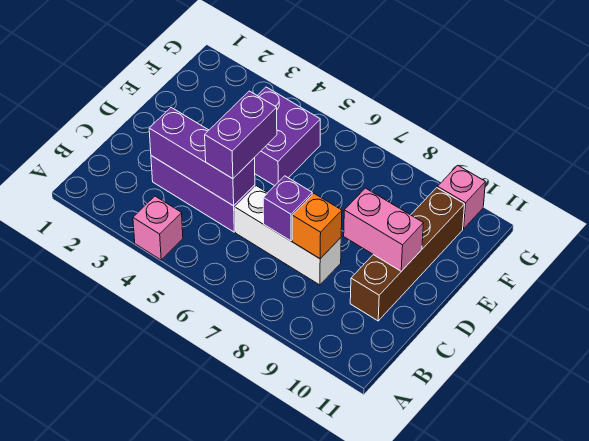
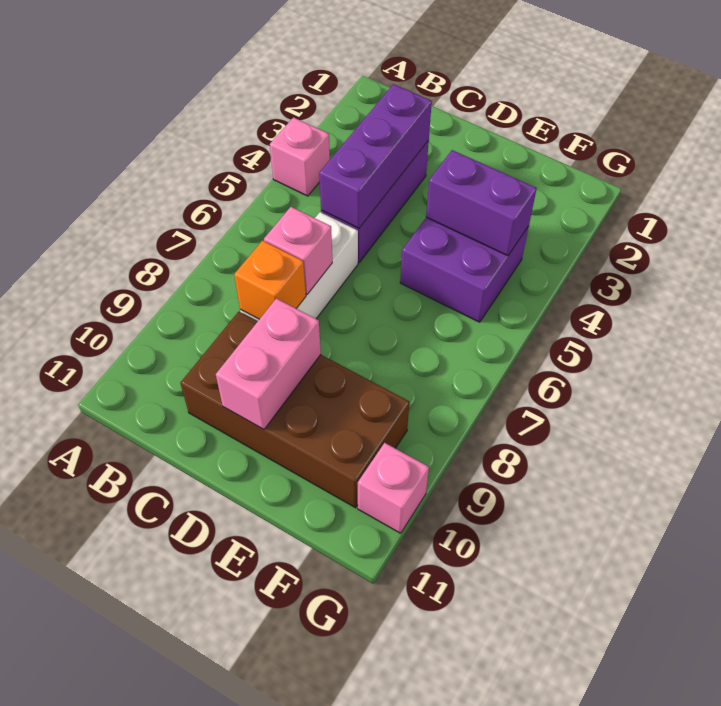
purple brick C5:D5 level 3 -> purple brick E4:F4 level 2
purple brick C7 level 2 -> pink brick C7 level 2
brown brick C10:F10 level 1 -> brown brick C9:F10 level 1

